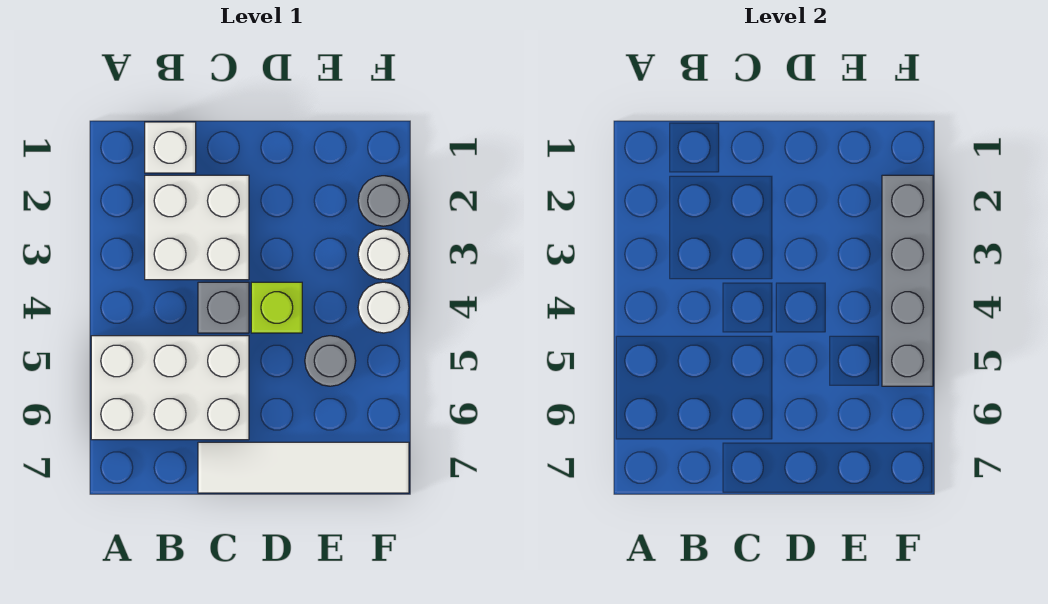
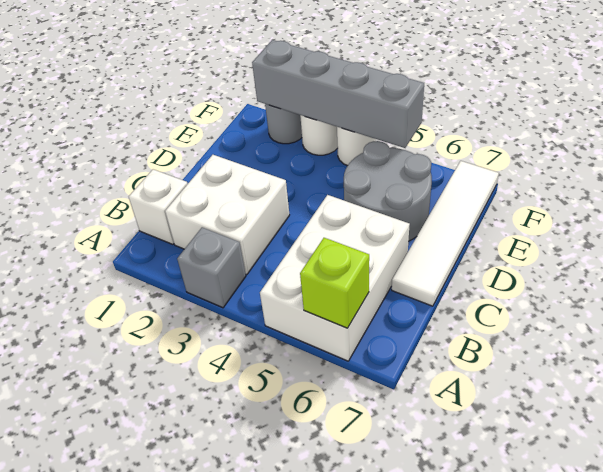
grey brick C4 level 1 -> grey brick A3 level 1
lime brick D4 level 1 -> lime brick A6 level 2
grey round brick E5 level 1 -> grey round brick D5:E6 level 1

